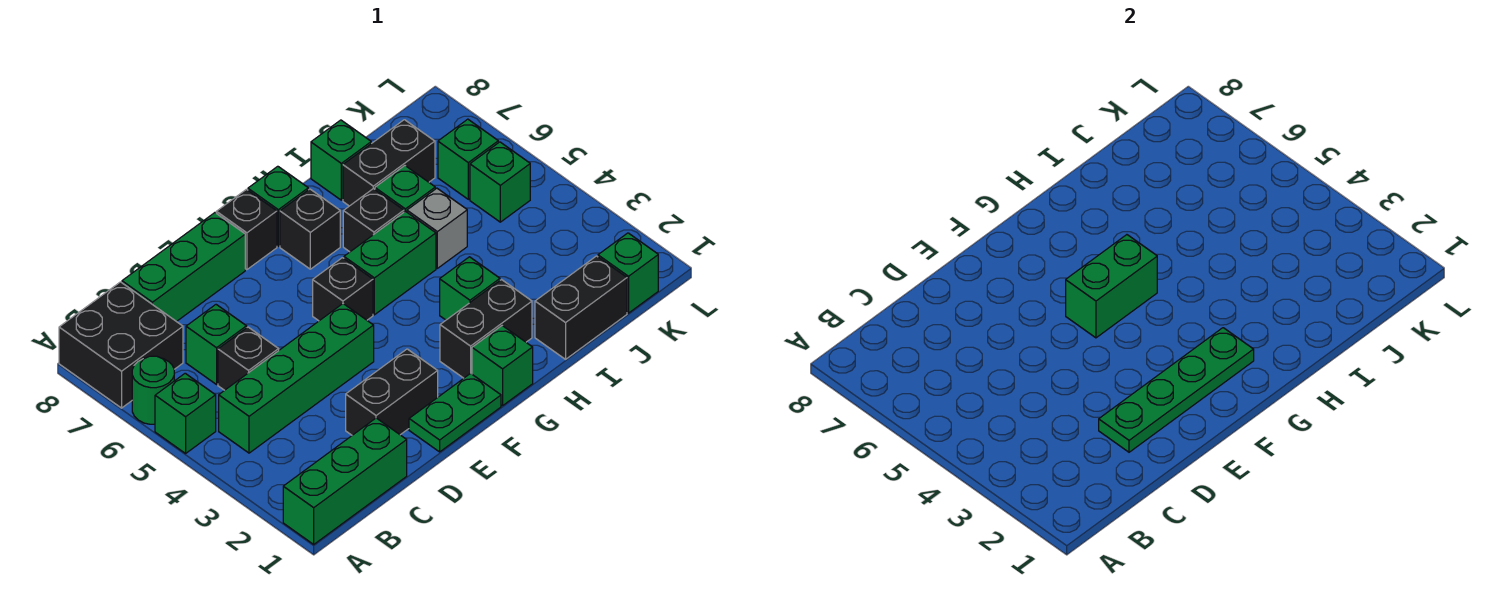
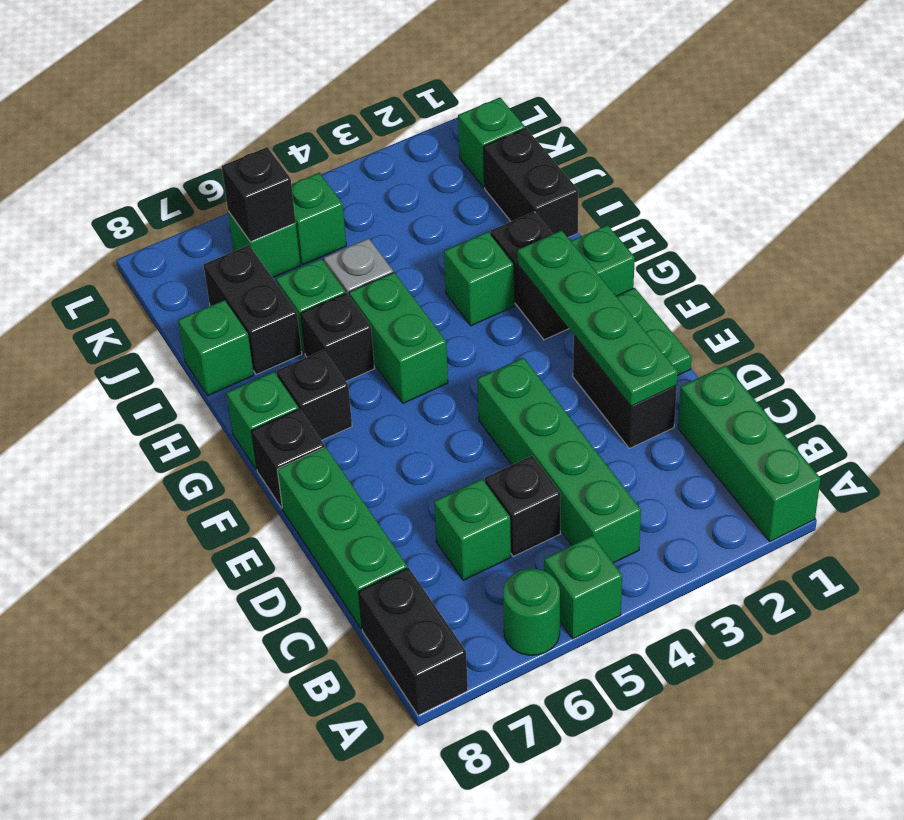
black brick A7:B8 level 1 -> black brick A8:B8 level 1
black brick F5 level 1 -> black brick K6 level 2
green brick F5:G5 level 2 -> none

